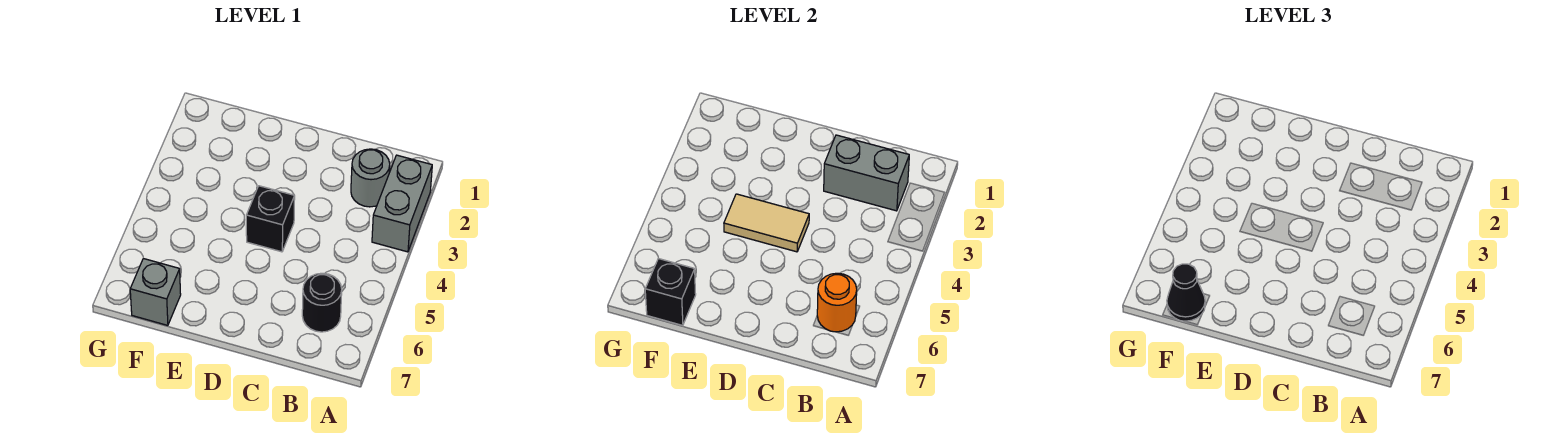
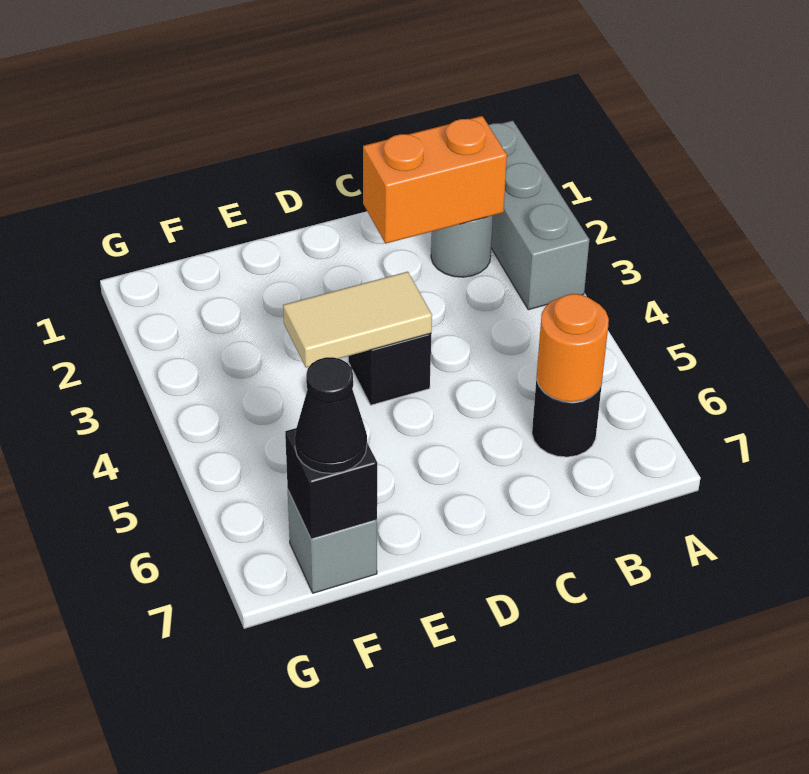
grey brick A2:A3 level 1 -> grey brick A1:A3 level 1
grey brick B2:C2 level 2 -> orange brick B2:C2 level 2

